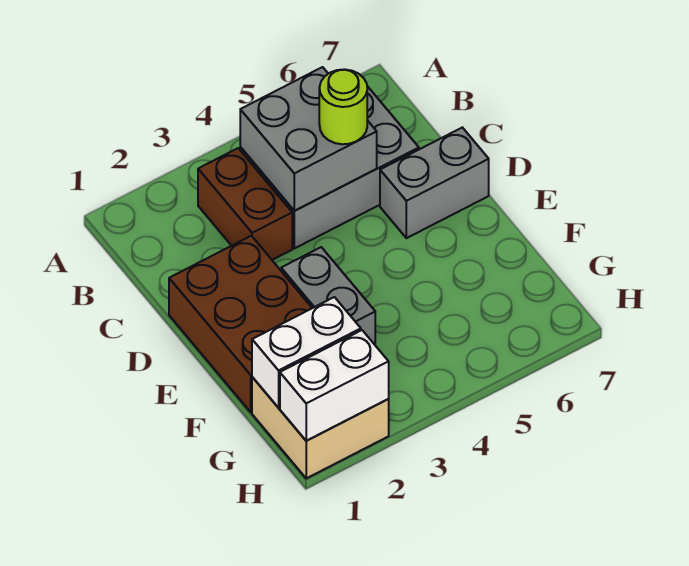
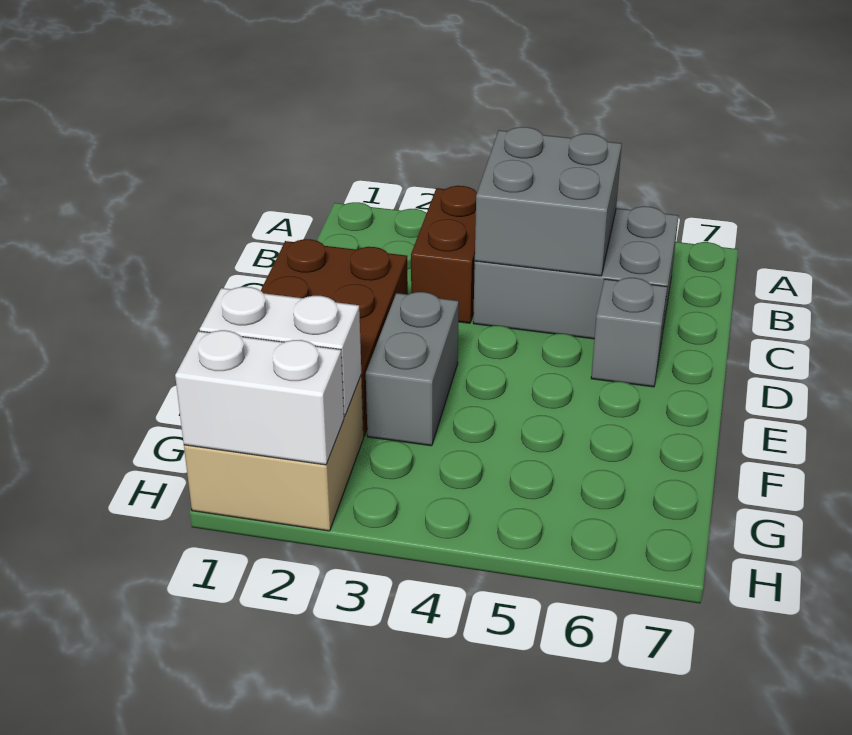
lime round brick C5 level 3 -> none
grey brick D6:D7 level 1 -> grey brick D6 level 1

